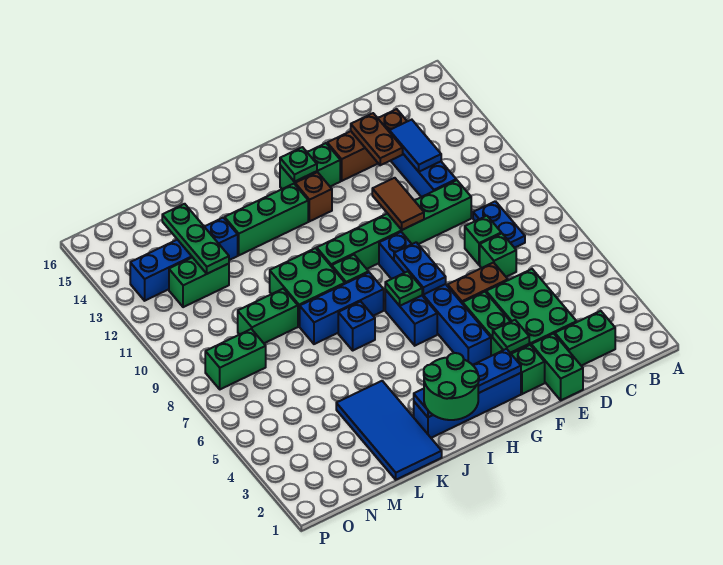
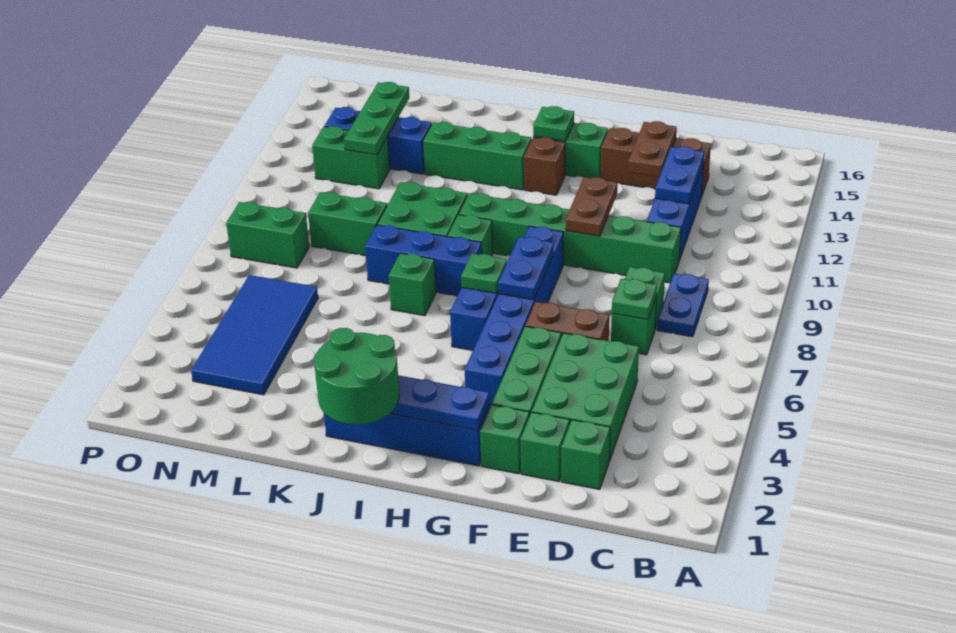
green brick C2:D2 level 1 -> green brick D2 level 1
blue tile D12:D13 level 2 -> blue plate D12:D13 level 2
green brick E1:E2 level 1 -> green brick E2 level 1
green plate F3 level 2 -> green plate D7 level 2
brown tile F10:F11 level 2 -> brown plate F10:F11 level 2
blue brick J7 level 1 -> green brick J7 level 1
blue tile K1:L4 level 1 -> blue tile M3:N6 level 1
blue brick L13:O13 level 1 -> blue brick L13:N13 level 1

